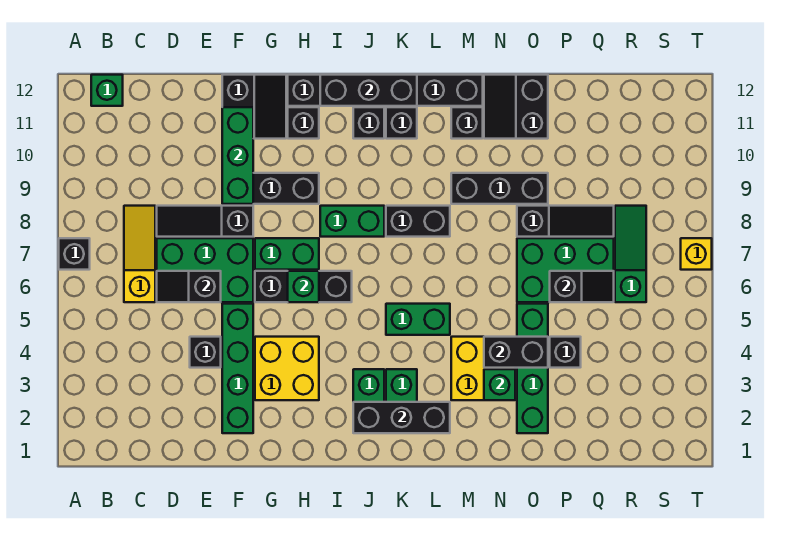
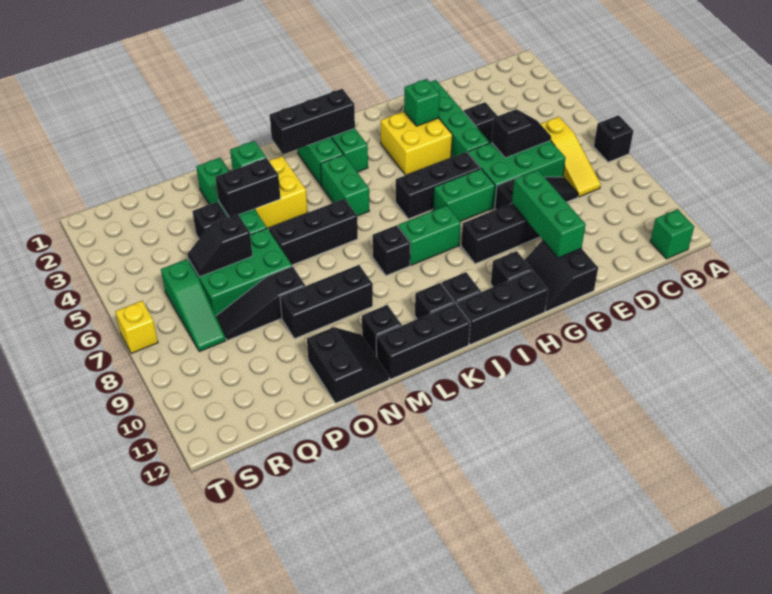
green brick H6 level 2 -> green brick G3 level 2
black brick I12:K12 level 2 -> black brick L6:N6 level 1
green brick K5:L5 level 1 -> green brick K4:K5 level 1
black brick K8:L8 level 1 -> black brick K8 level 1

